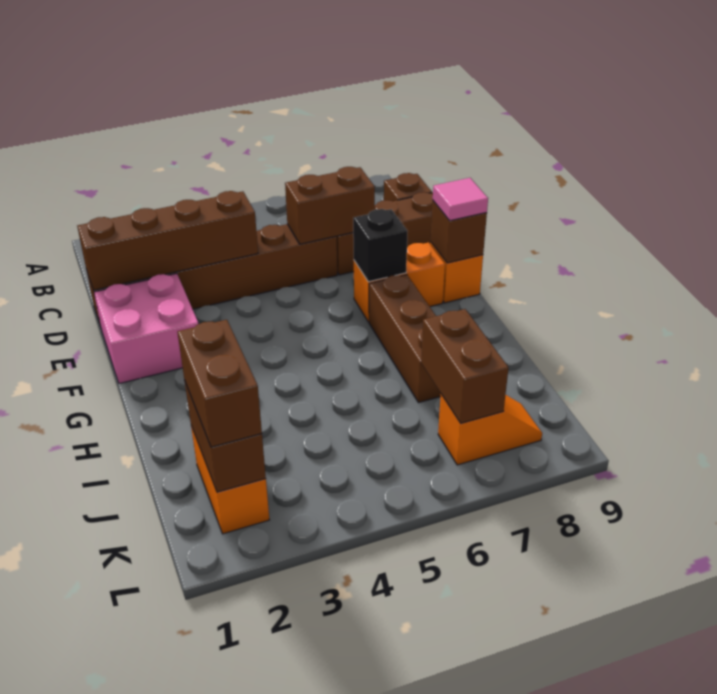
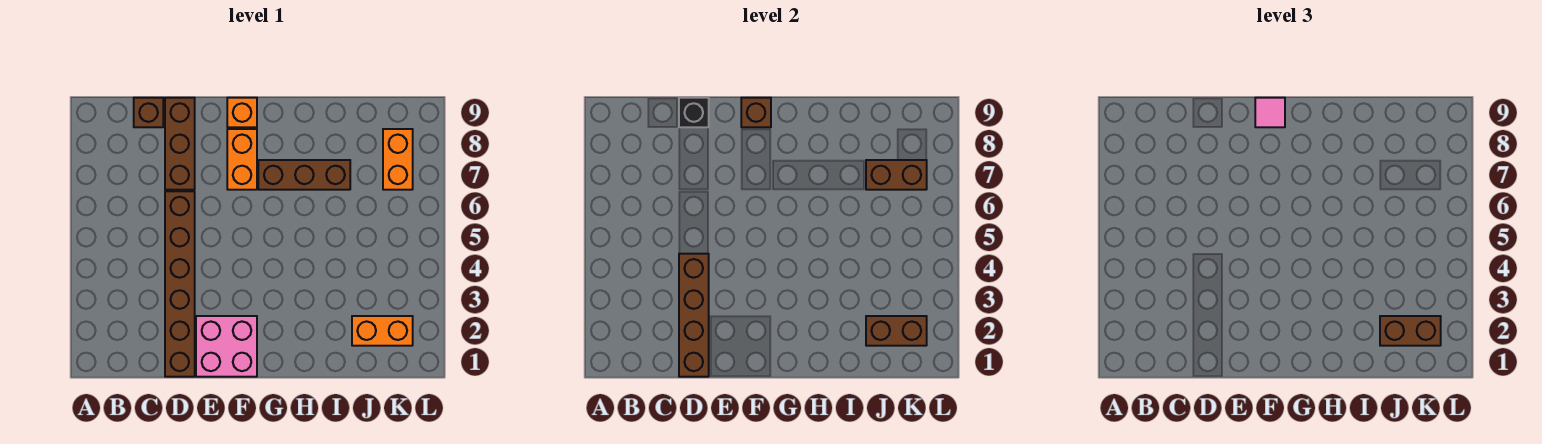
brown brick D6:D7 level 2 -> none
black brick F7 level 2 -> black brick D9 level 2
orange slope K7:K8 level 1 top 7 -> orange brick K7:K8 level 1

